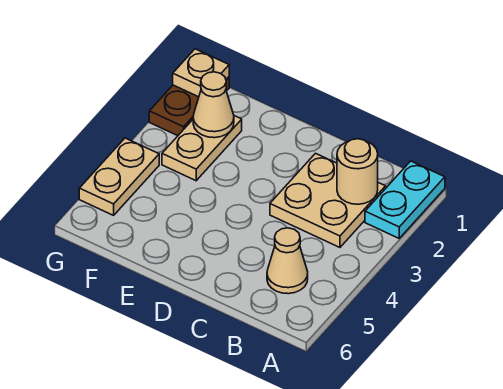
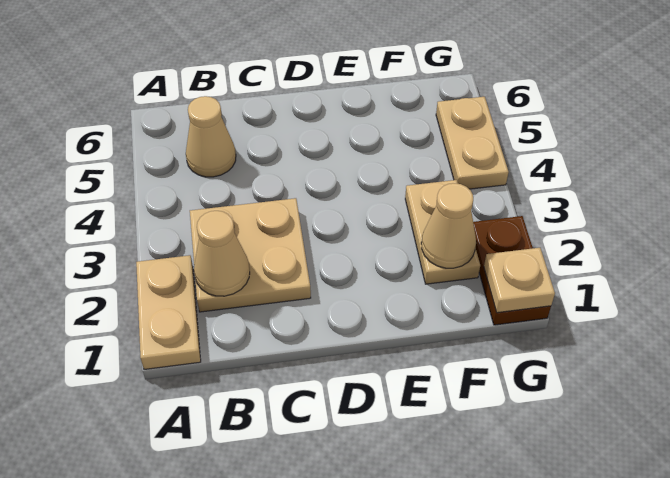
cyan plate A1:A2 level 1 -> tan plate A1:A2 level 1
tan round brick B2 level 2 -> tan cone B2 level 2

